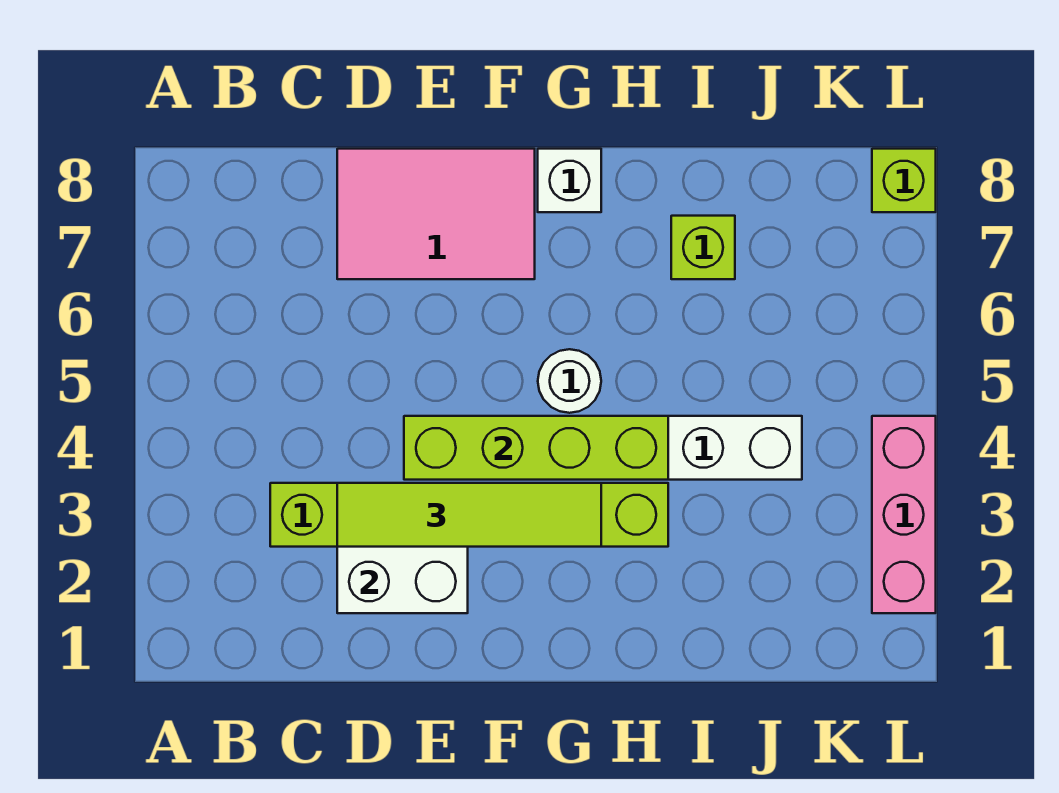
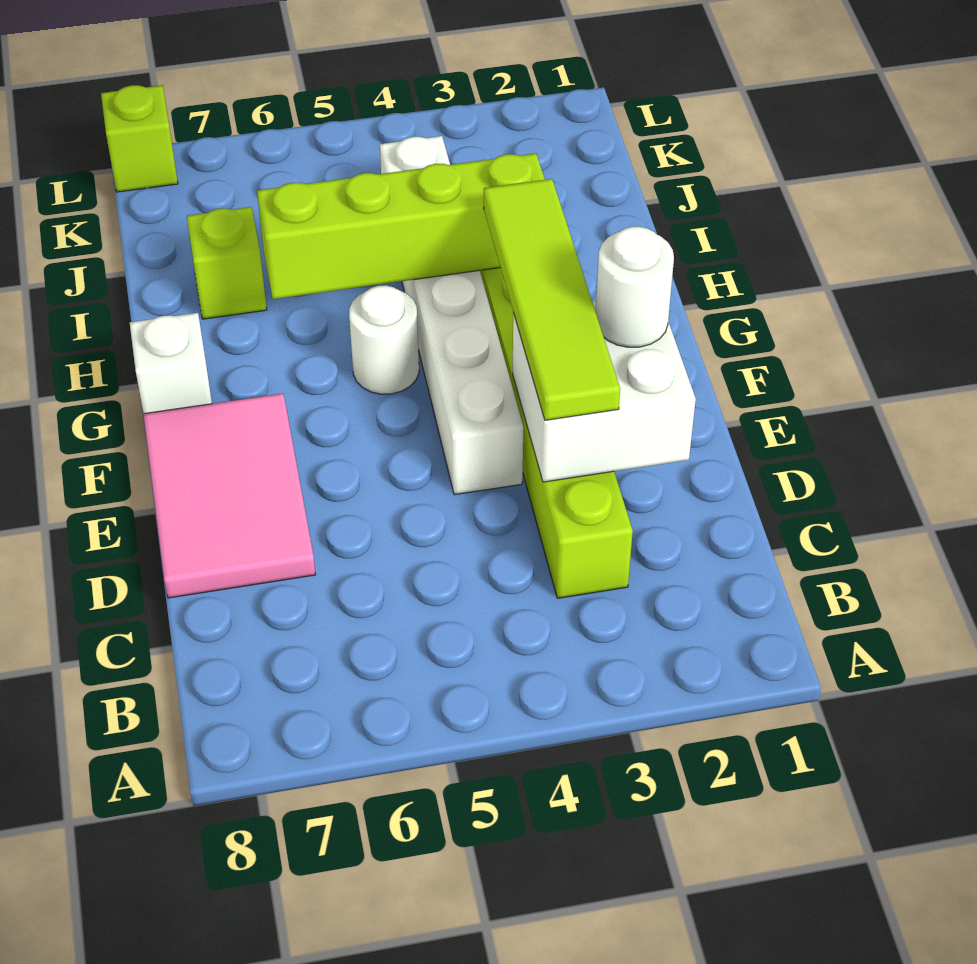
none -> white round brick E2 level 3
lime brick E4:H4 level 2 -> lime brick H3:H6 level 2
pink brick L2:L4 level 1 -> none

